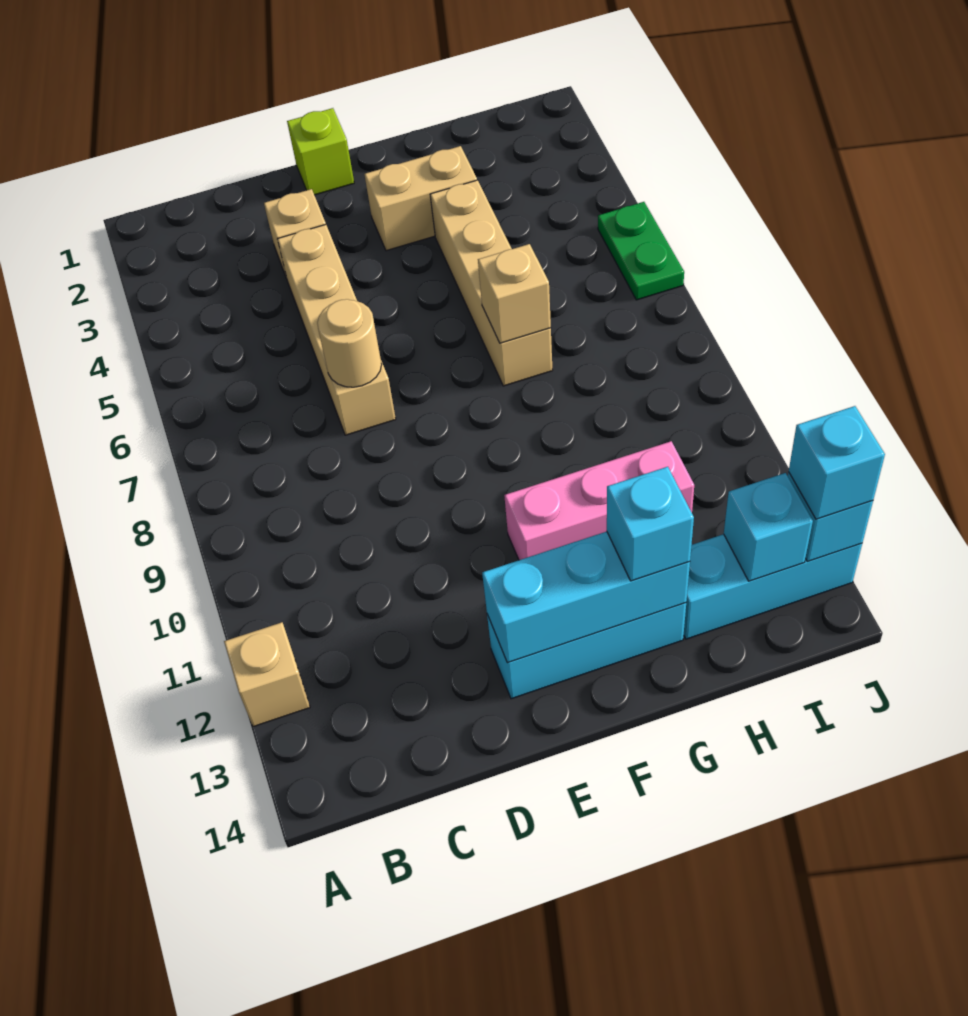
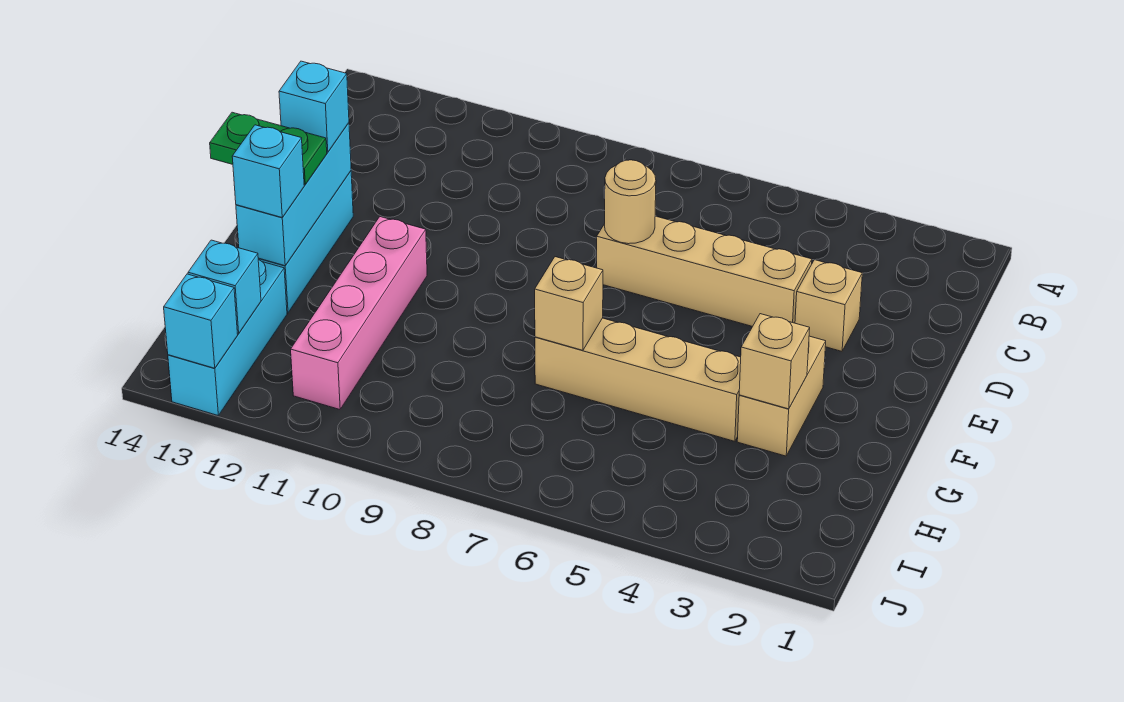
tan brick A12 level 1 -> tan brick G3 level 2
lime brick E1 level 1 -> none
pink brick F11:H11 level 1 -> pink brick F11:I11 level 1
green plate J5:J6 level 1 -> green plate F13:F14 level 3
cyan brick J13 level 3 -> cyan brick E13 level 3

